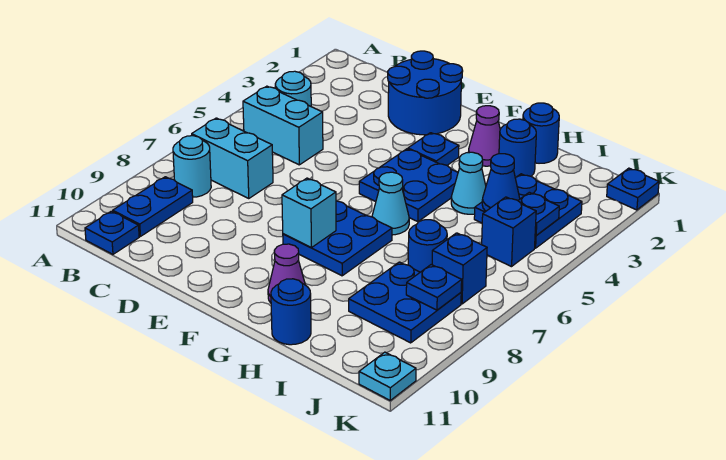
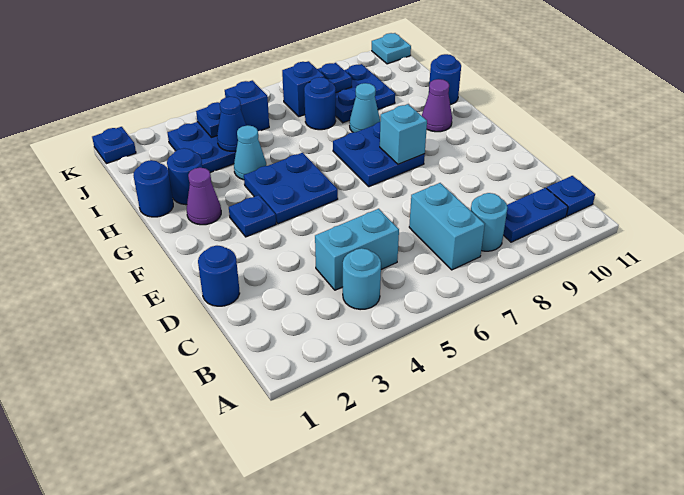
cyan brick B5:C5 level 1 -> cyan brick C4:C5 level 1
blue round brick D1:E2 level 1 -> blue round brick D1 level 1
cyan cone G6 level 1 -> cyan cone H8 level 1

